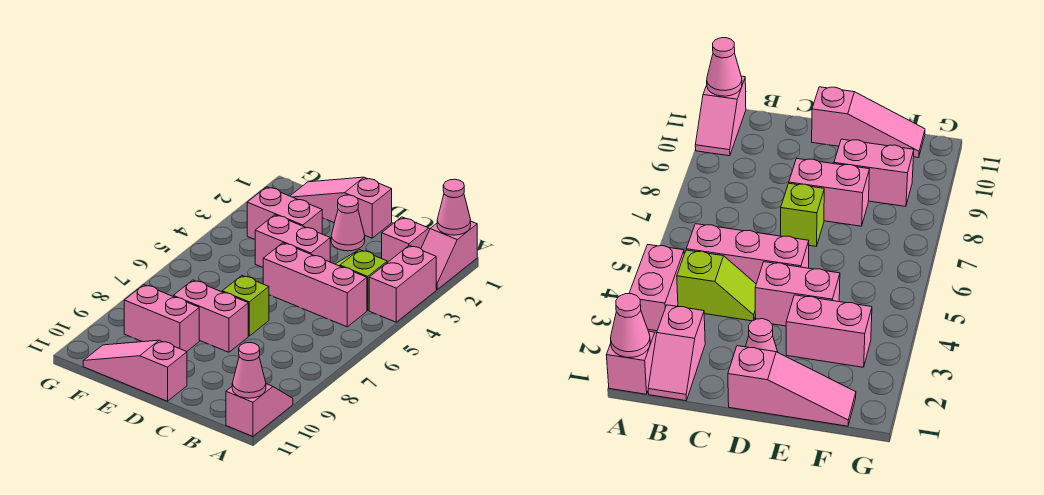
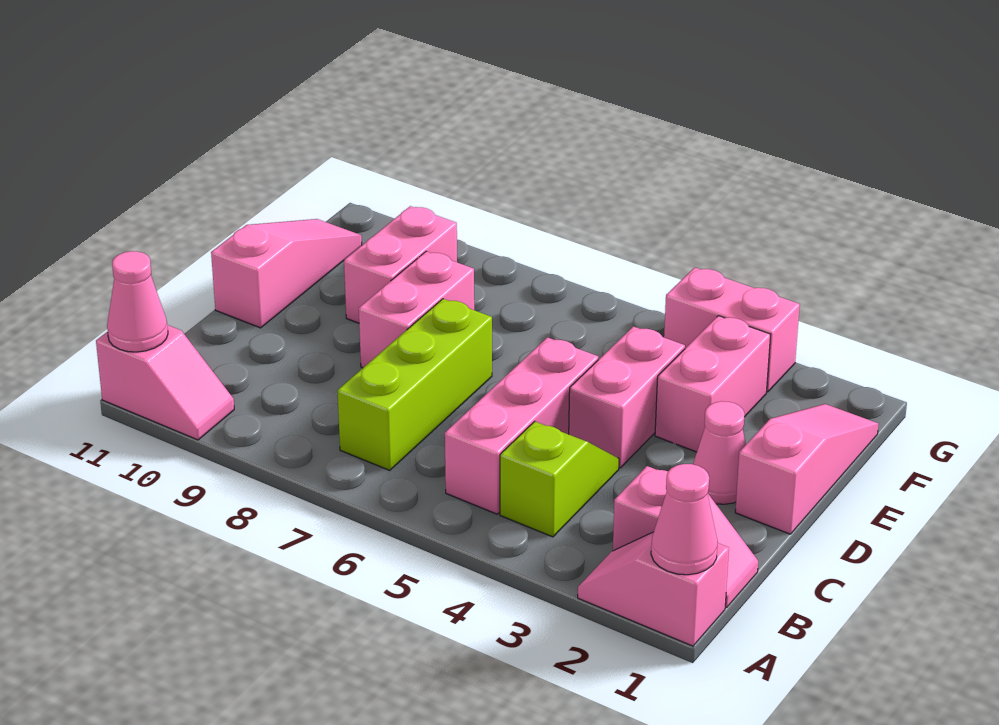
pink brick A3:A4 level 1 -> pink brick G3:G4 level 1
lime brick D7 level 1 -> lime brick B7:D7 level 1

